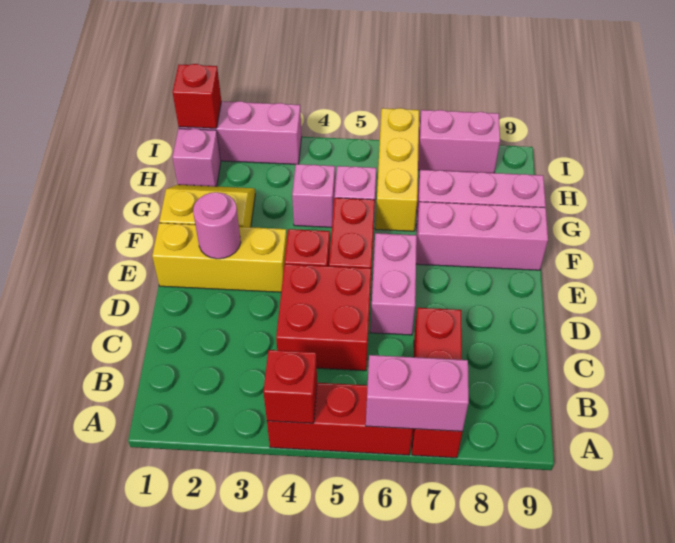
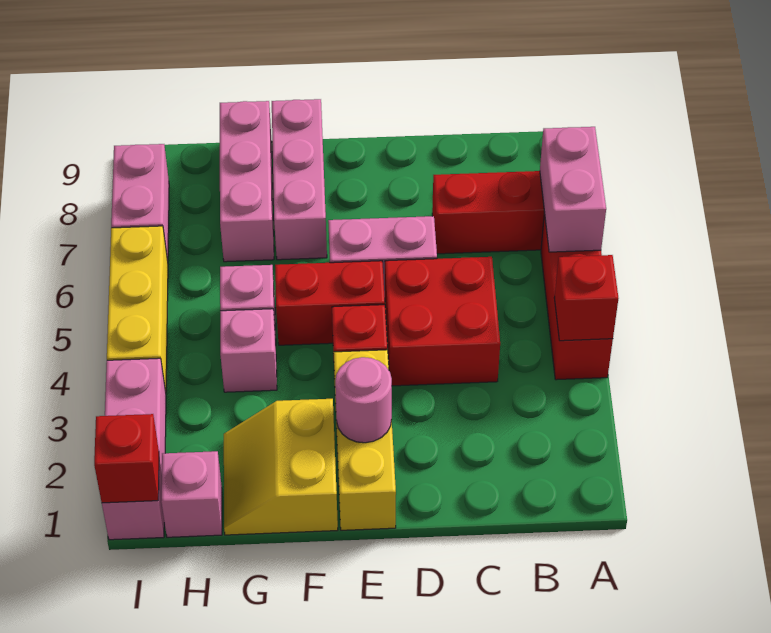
yellow brick G6:I6 level 1 -> yellow brick I4:I6 level 1

